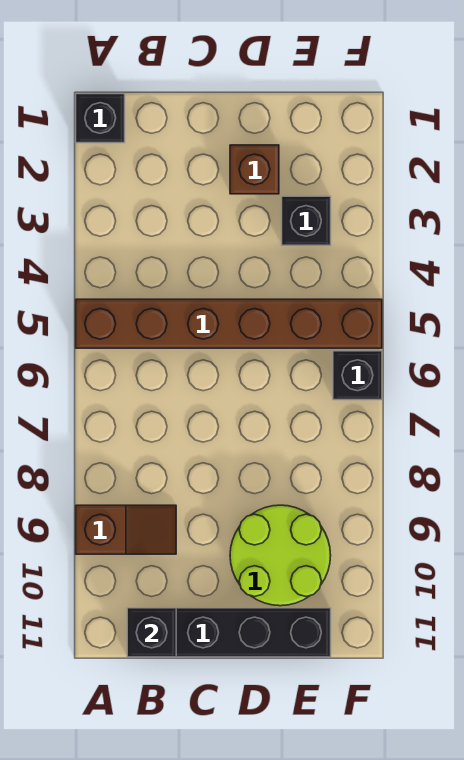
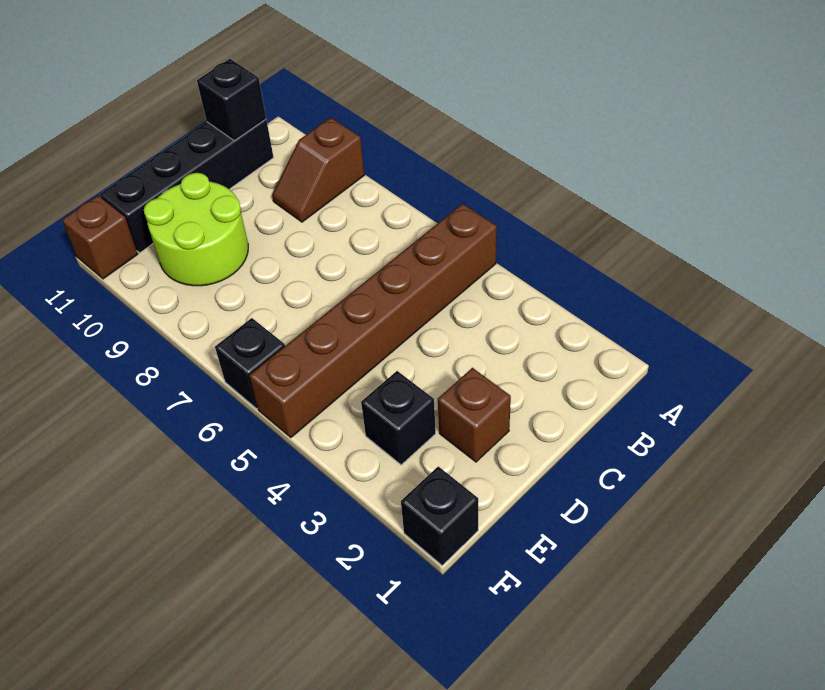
black brick A1 level 1 -> black brick F1 level 1
none -> brown brick F11 level 1

